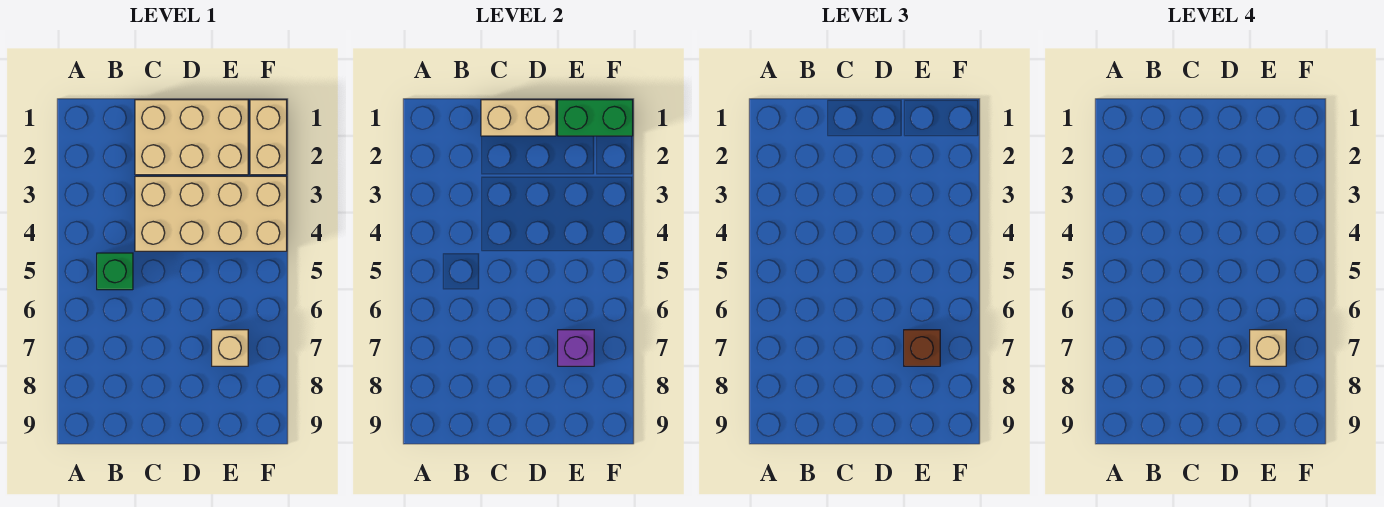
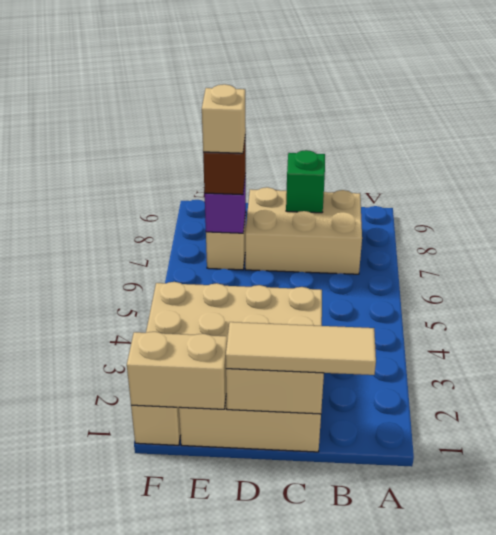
none -> tan tile B1:D1 level 3
green brick B5 level 1 -> green brick C8 level 2
none -> tan brick B7:D8 level 1
green brick E1:F1 level 2 -> tan brick E1:F1 level 2

